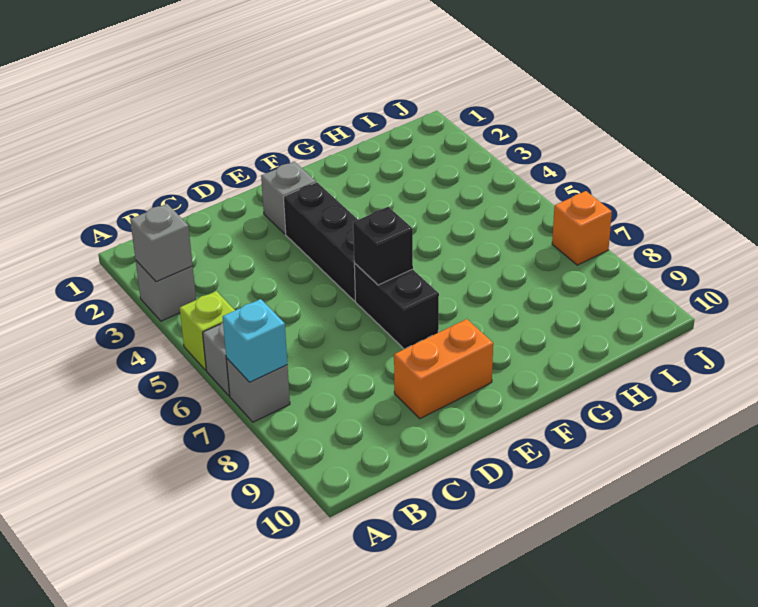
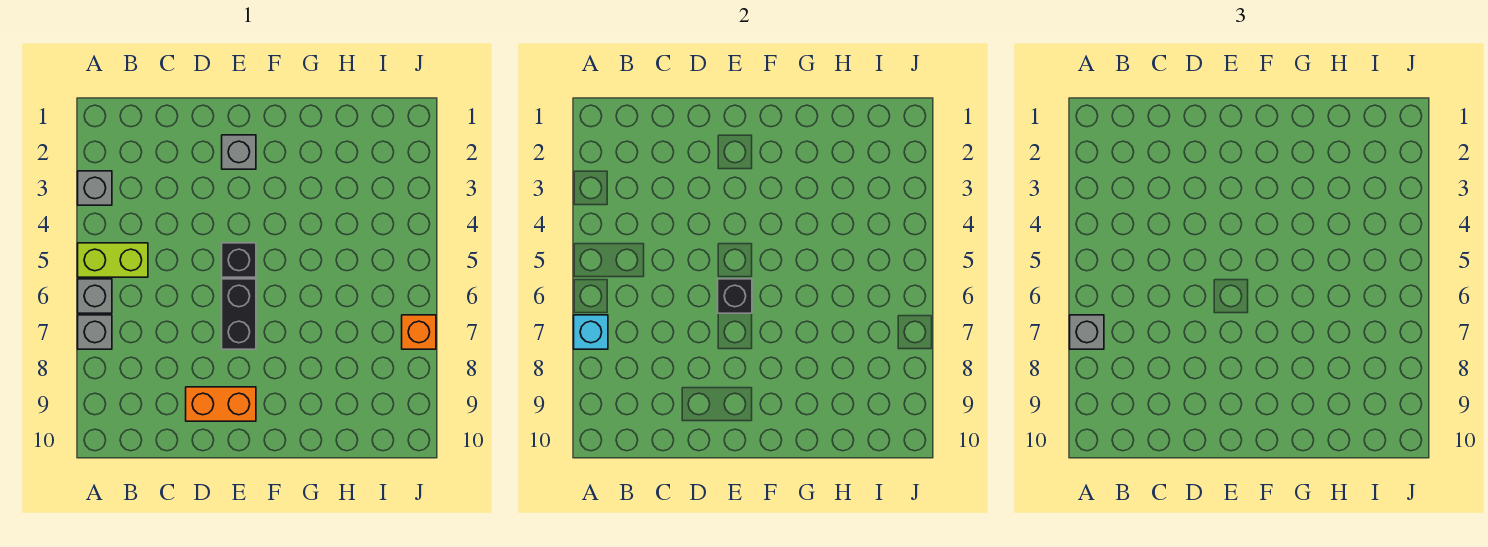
grey brick A3 level 2 -> grey brick A7 level 3
lime brick A5 level 1 -> lime brick A5:B5 level 1
black brick E3:E5 level 1 -> black brick E5 level 1

